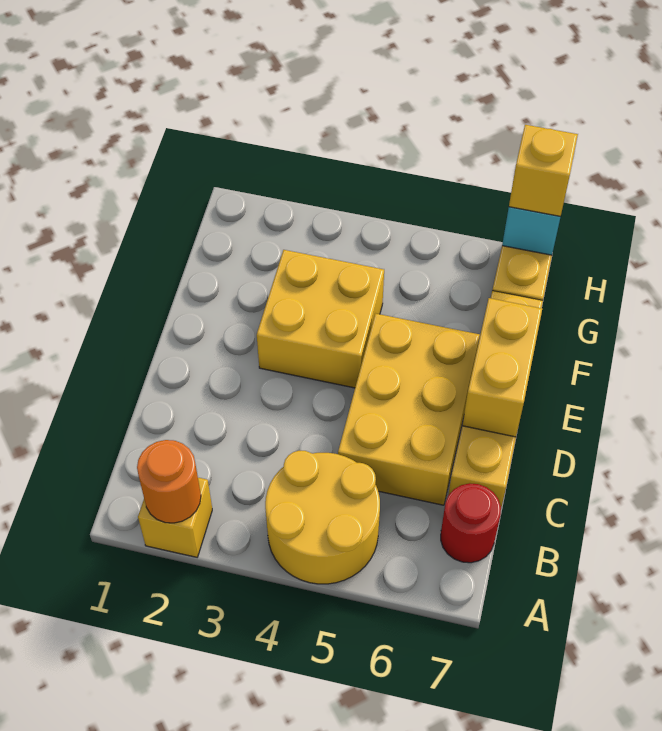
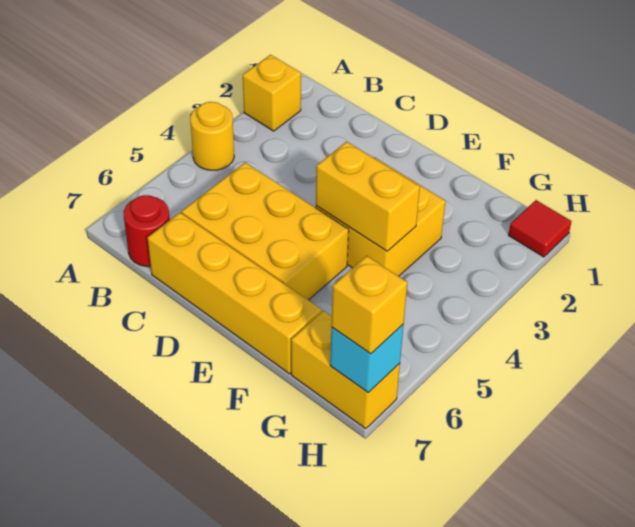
orange round brick A2 level 2 -> none
yellow round brick A4:B5 level 1 -> yellow round brick A4 level 1
yellow brick D7:E7 level 2 -> yellow brick E4:F4 level 2
none -> red tile H1 level 1

